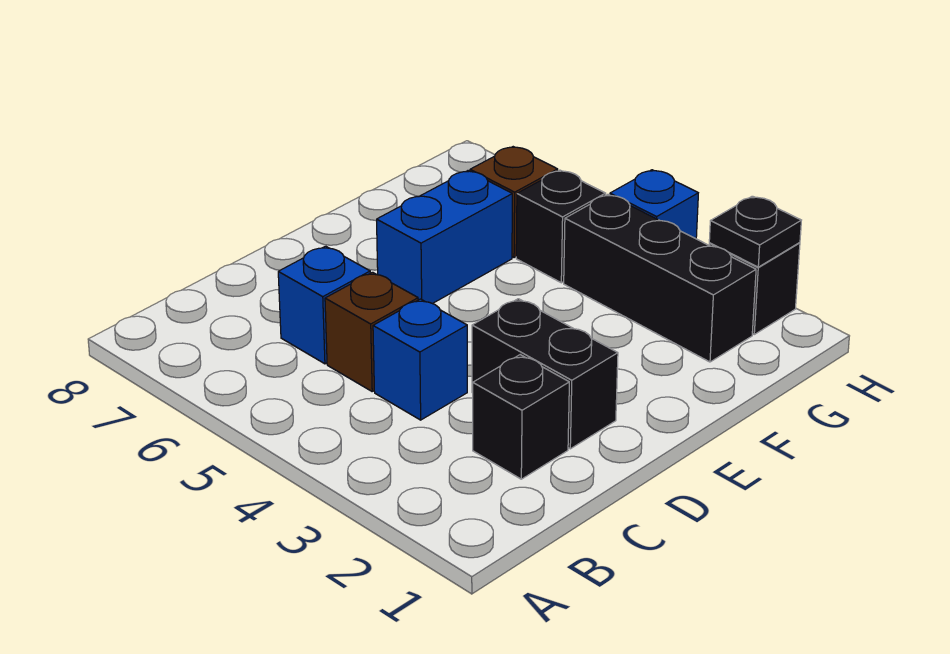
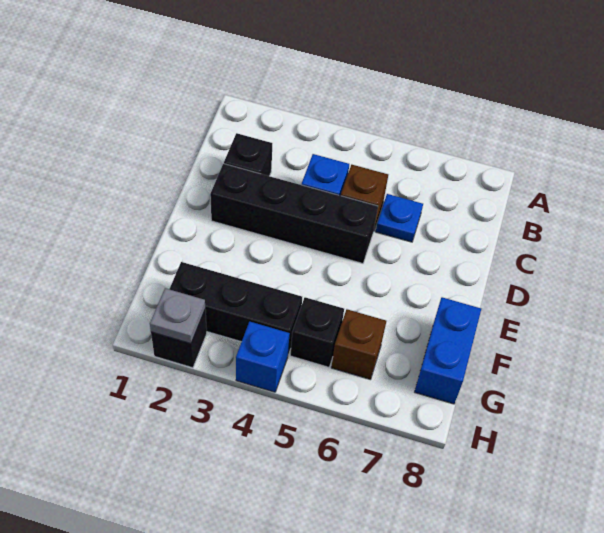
blue brick C6 level 1 -> blue plate C6 level 1
black brick D2:D3 level 1 -> black brick D2:D5 level 1
blue brick E6:F6 level 1 -> blue brick F8:G8 level 1
black plate H2 level 2 -> grey plate H2 level 2

